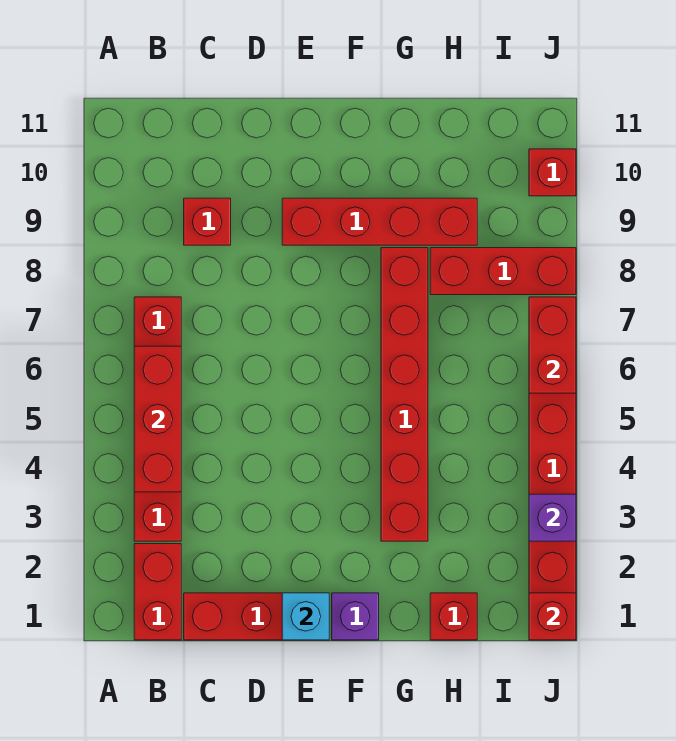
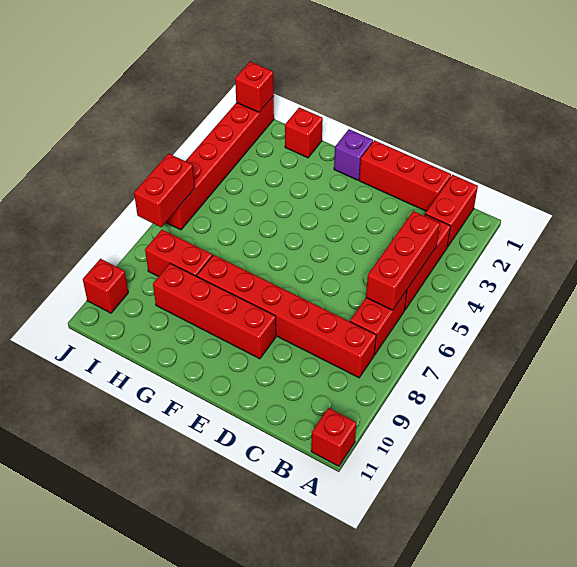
red brick C9 level 1 -> red brick A11 level 1
cyan brick E1 level 2 -> none
red brick G3:G8 level 1 -> red brick B8:G8 level 1
red brick H8:J8 level 1 -> red brick H8:I8 level 1
purple brick J3 level 2 -> none

